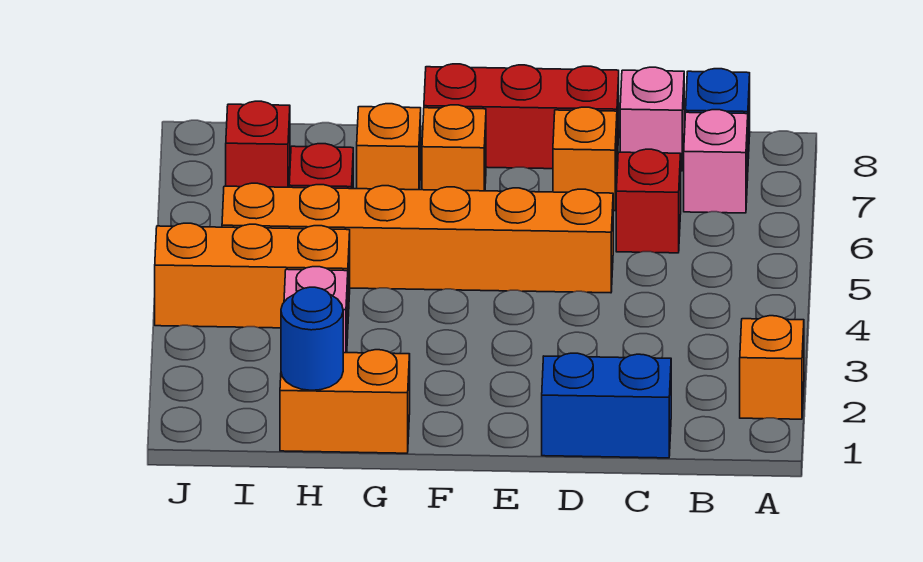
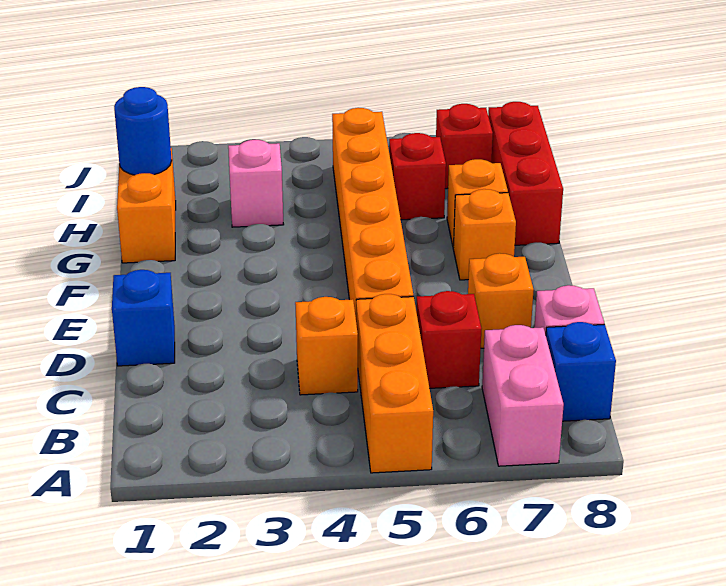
orange brick A2 level 1 -> orange brick C4 level 1
pink brick B7 level 1 -> pink brick A7:B7 level 1
blue brick C1:D1 level 1 -> blue brick D1 level 1
red brick D8:F8 level 1 -> red brick G8:I8 level 1
orange brick H4:J4 level 1 -> orange brick A5:C5 level 1

